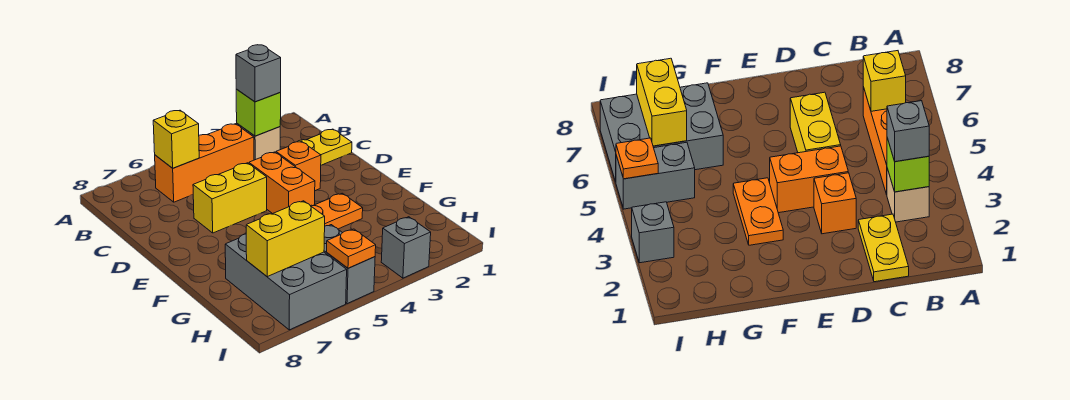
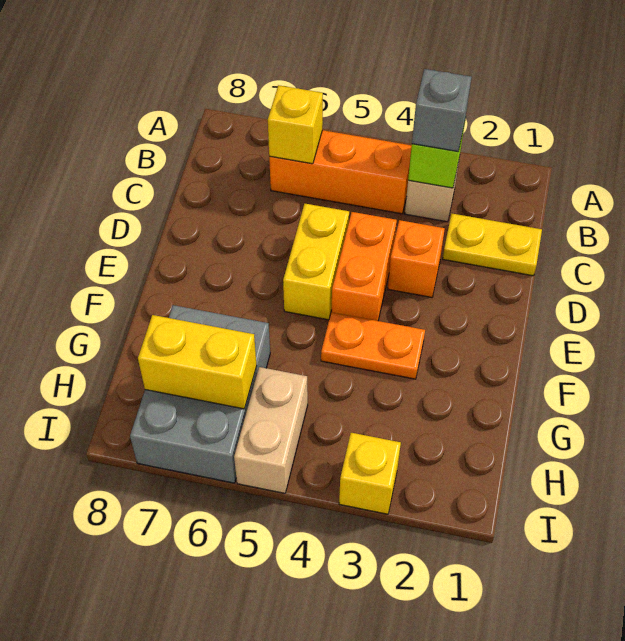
yellow brick D5:D6 level 1 -> yellow brick D5:E5 level 1
grey brick H5:I5 level 1 -> tan brick H5:I5 level 1
grey brick I3 level 1 -> yellow brick I3 level 1
orange plate I5 level 2 -> none

